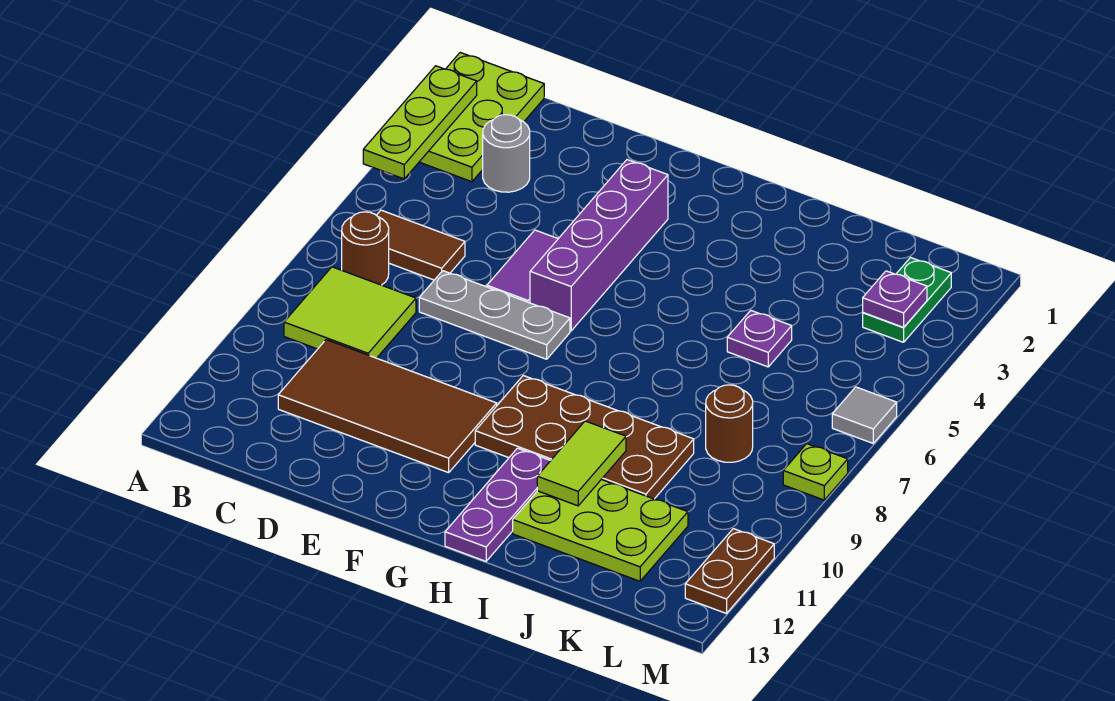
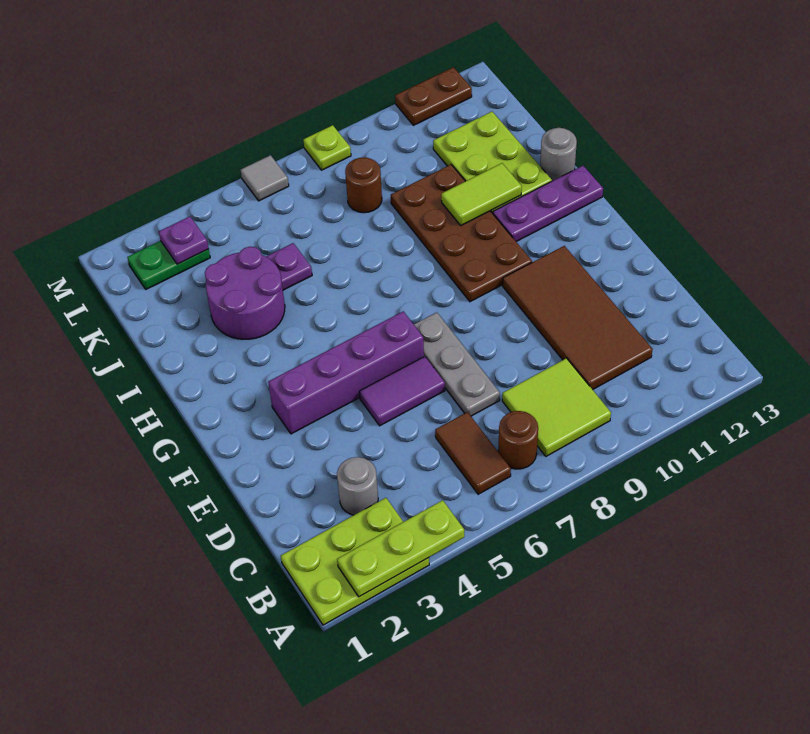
none -> purple round brick I3:J4 level 1
none -> grey round brick I13 level 1

